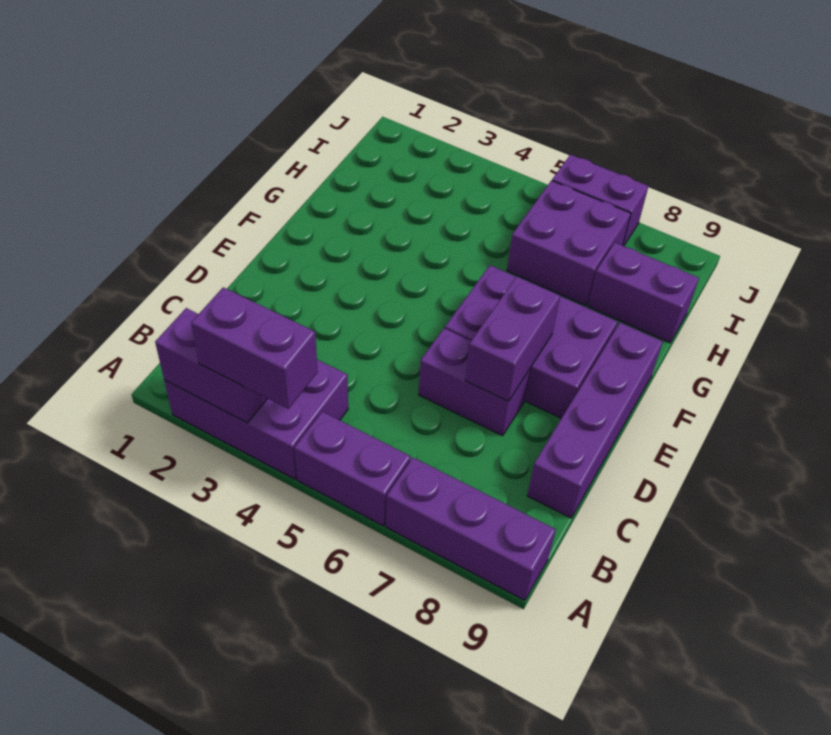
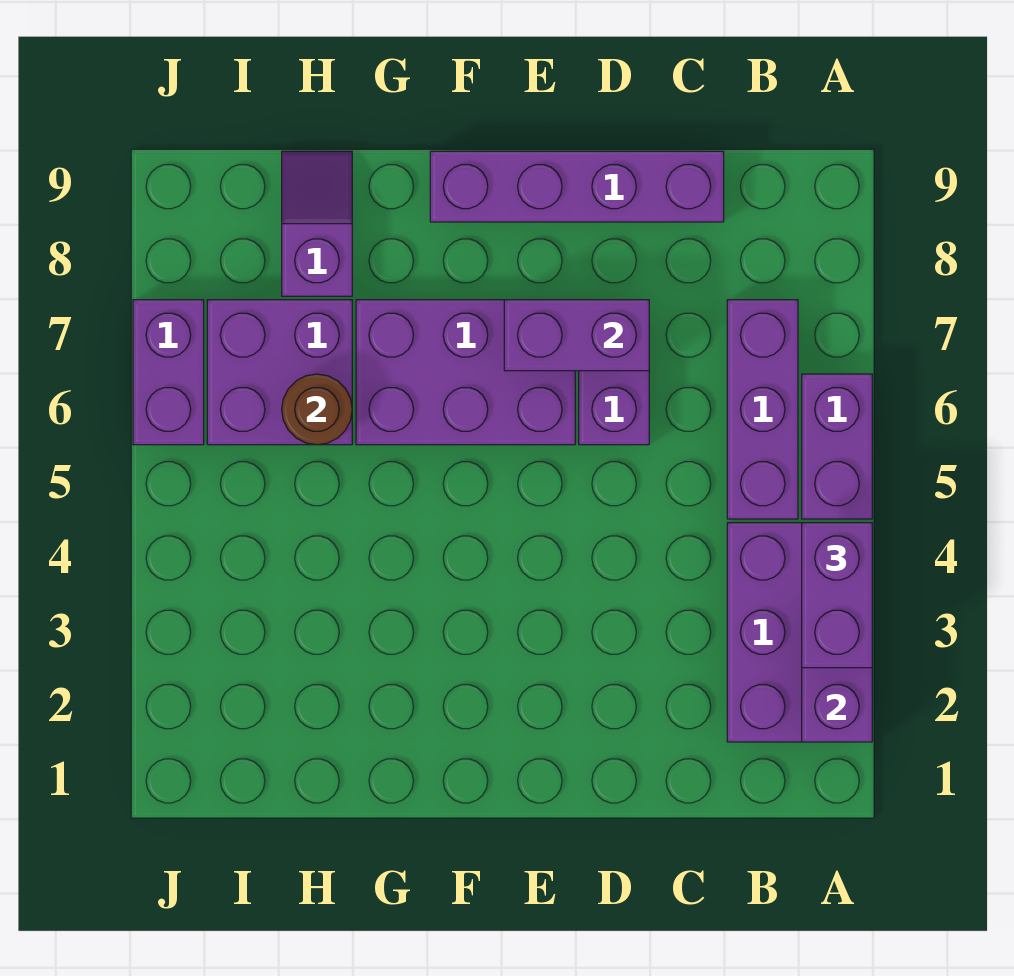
purple brick A7:A9 level 1 -> purple brick B5:B7 level 1
purple brick E6:F8 level 1 -> purple brick E6:G7 level 1
none -> brown round brick H6 level 2
purple brick H8:H9 level 1 -> purple slope H8:H9 level 1 top 8

